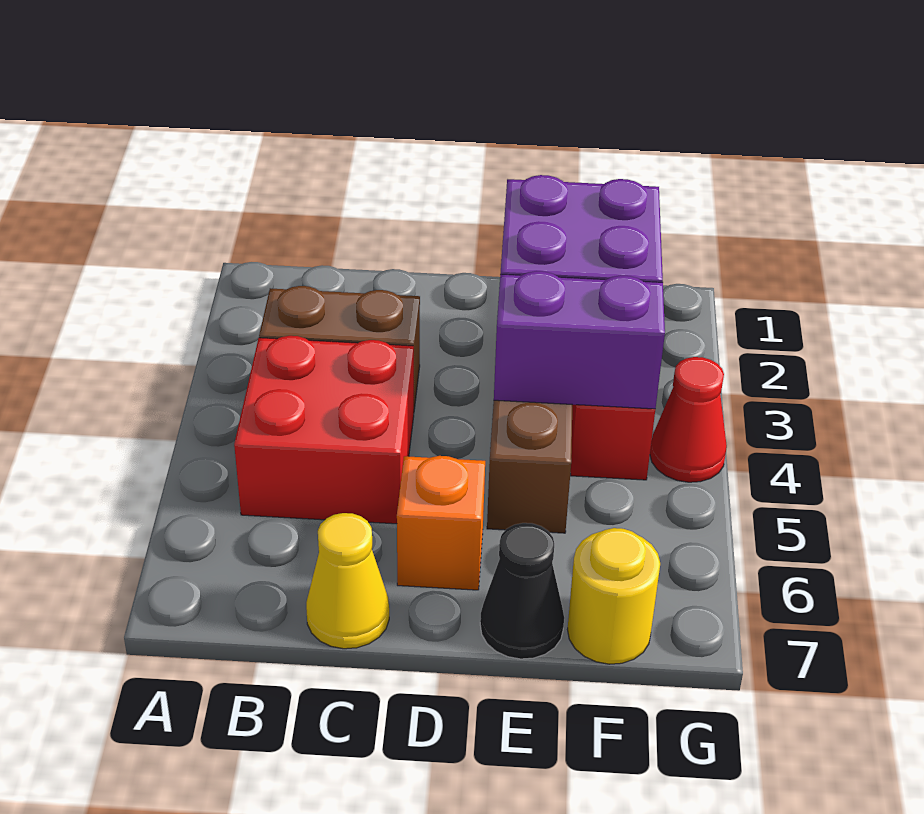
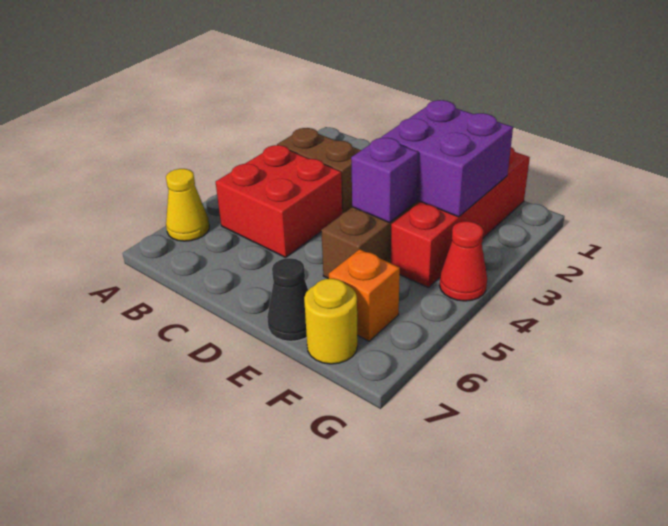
yellow cone C7 level 1 -> yellow cone A6 level 1
orange brick D6 level 1 -> orange brick F6 level 1
purple brick E4:F4 level 2 -> purple brick E4 level 2

